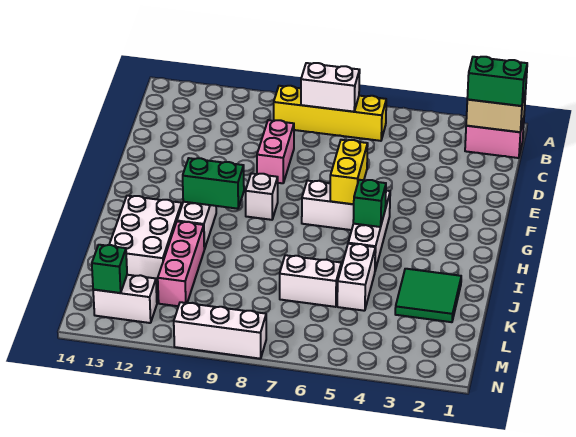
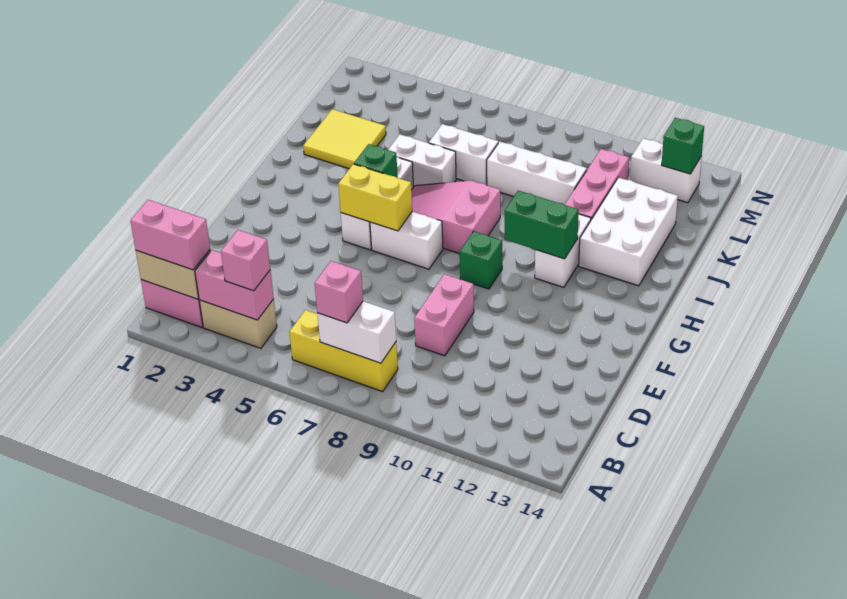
green brick B1:B2 level 3 -> pink brick B1:B2 level 3
none -> tan brick B3:B4 level 1
none -> pink brick B3:B4 level 2
none -> pink brick B4 level 3
yellow brick B6:B9 level 1 -> yellow brick B6:B8 level 1
none -> pink brick B7 level 3
yellow brick F6:G6 level 2 -> yellow brick G5:G6 level 2
white brick G9 level 1 -> green brick G9 level 1
none -> pink slope H6:I8 level 1 top 8
green tile J2:K3 level 1 -> yellow tile J2:K3 level 1
white brick J5:K5 level 1 -> white brick J5:J6 level 1
white brick N8:N10 level 1 -> white brick K8:K10 level 1

